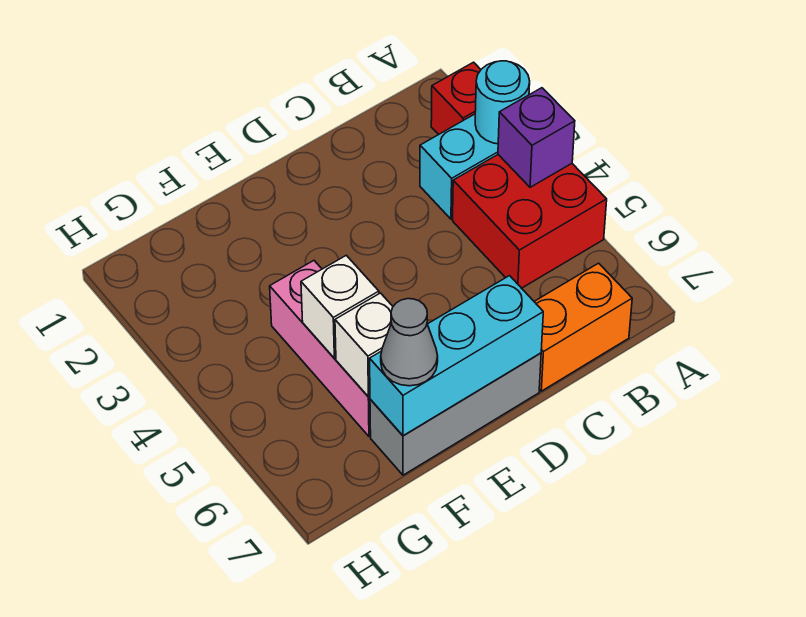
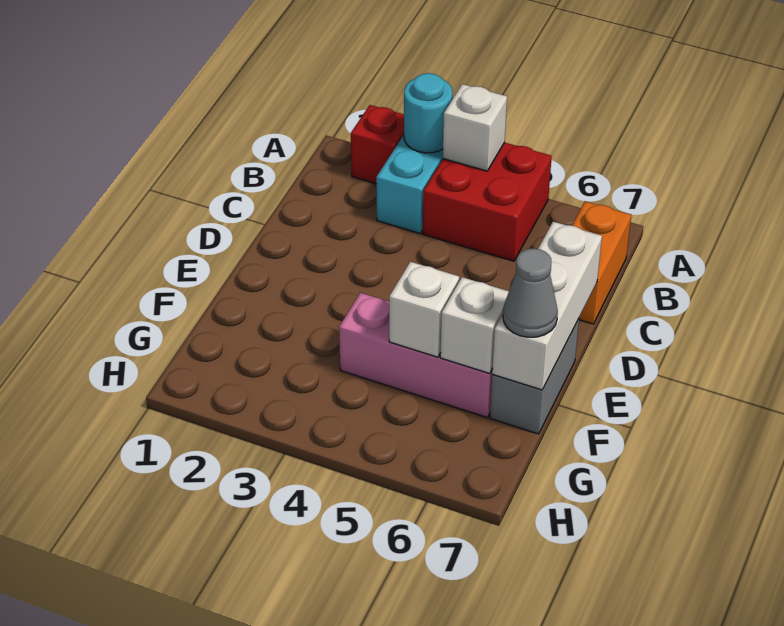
purple brick A4 level 2 -> white brick A4 level 2
grey brick D7:F7 level 1 -> grey brick E7:F7 level 1
cyan brick D7:F7 level 2 -> white brick D7:F7 level 2

